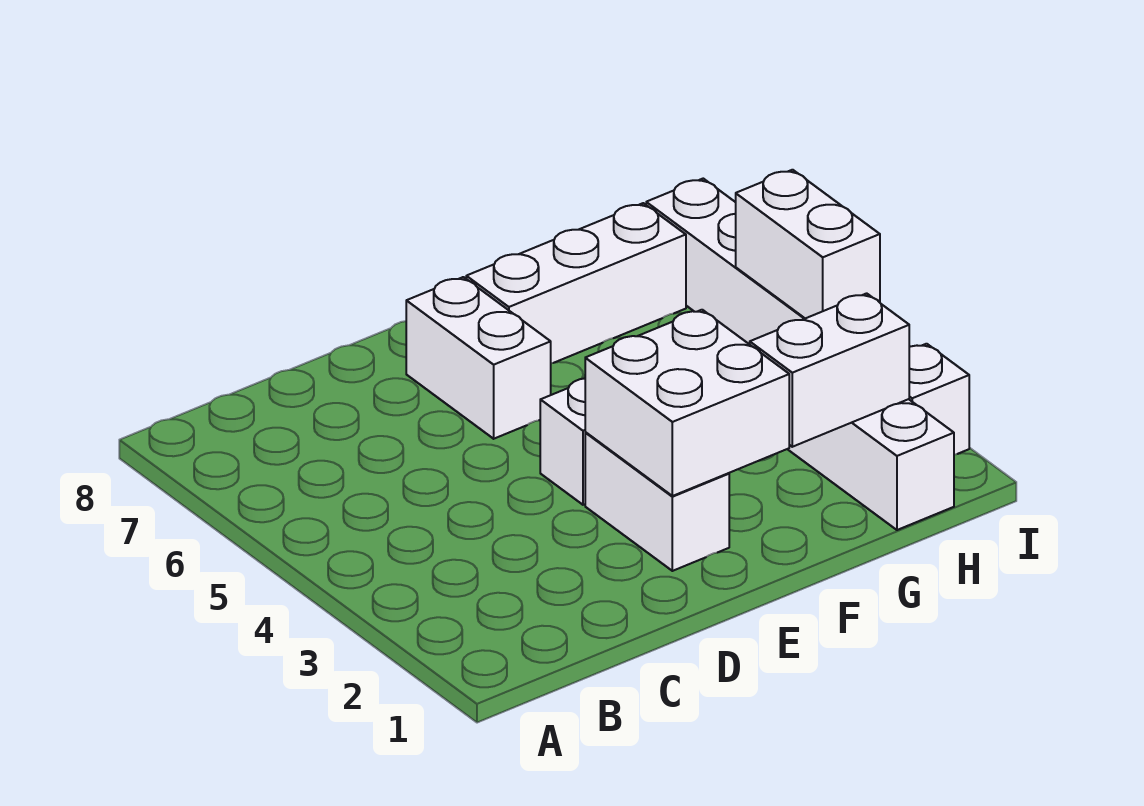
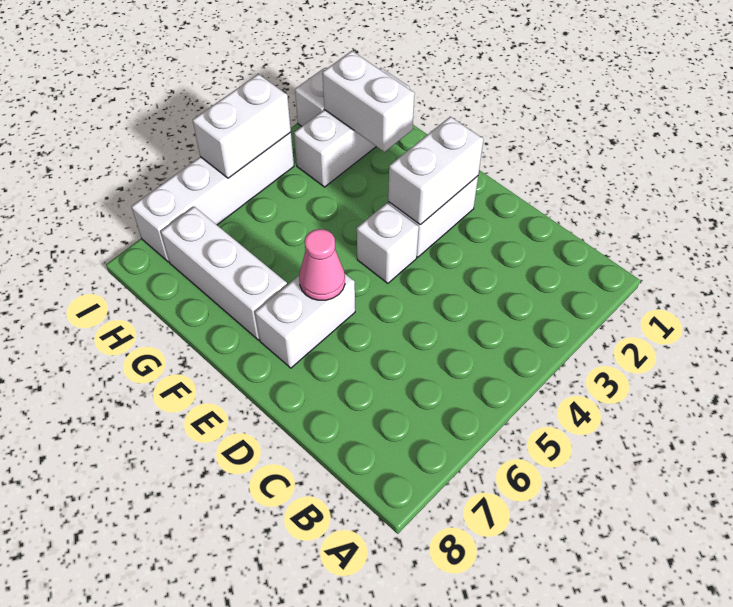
white brick E2:F3 level 2 -> white brick E2:E3 level 2
none -> pink cone E6 level 2

